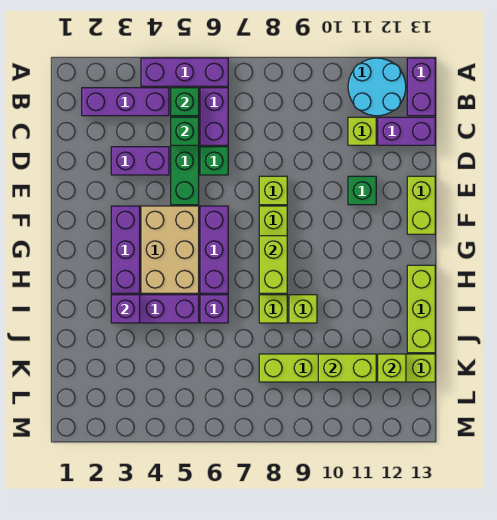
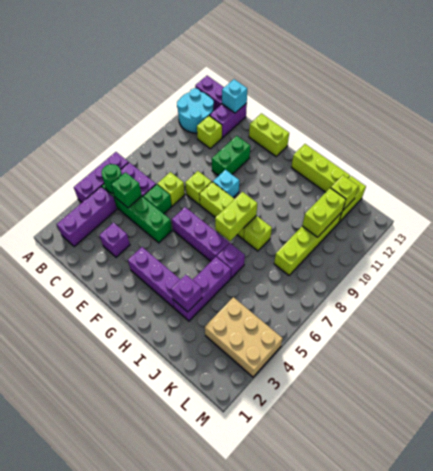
green brick B5 level 2 -> green round brick B5 level 2
none -> cyan brick C13 level 2
purple brick D3:D4 level 1 -> purple brick D3 level 1
green brick E11 level 1 -> green brick E10:E11 level 1
tan brick F4:H5 level 1 -> tan brick K3:M4 level 1
none -> cyan brick F9 level 1
lime brick G8:H8 level 2 -> lime brick H7:H8 level 2
lime brick I9 level 1 -> lime brick D7 level 1

